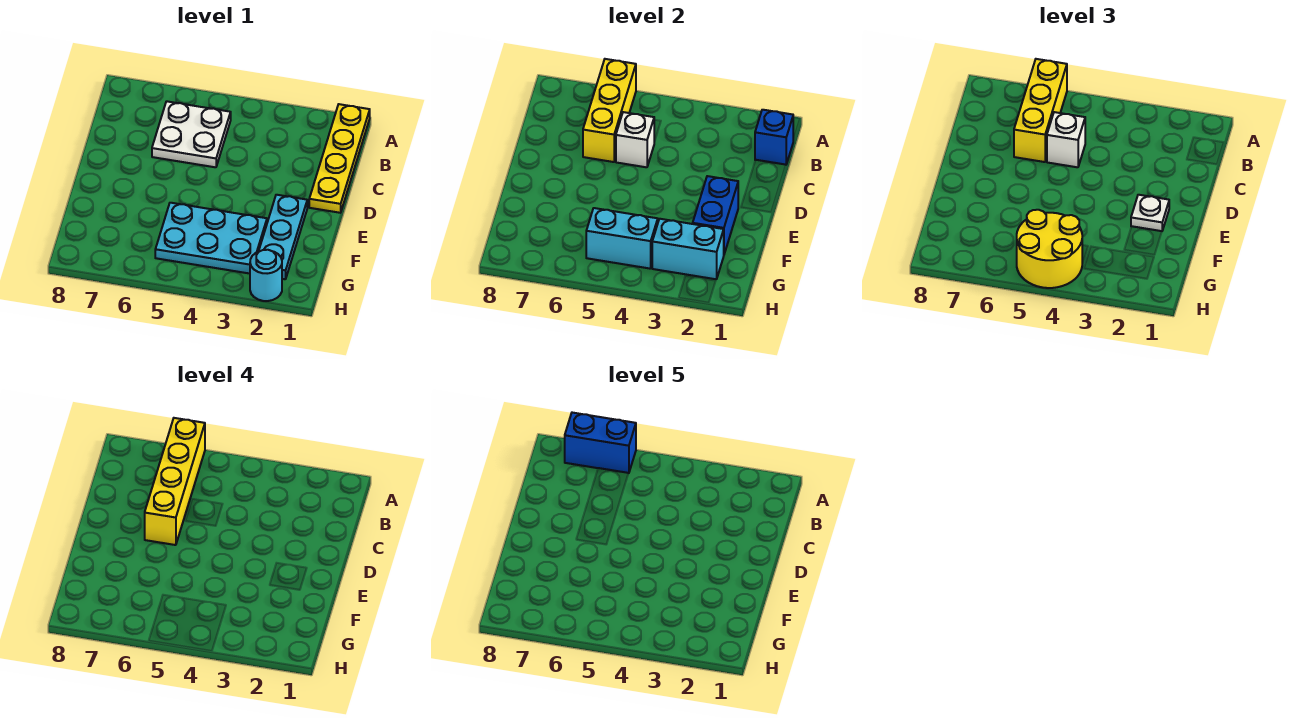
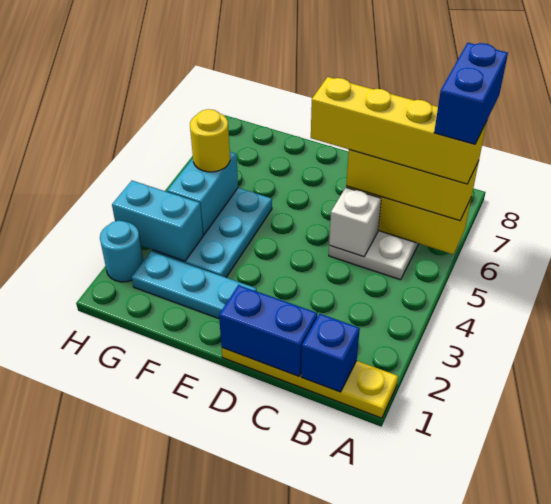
white brick C5 level 3 -> none
blue brick E2:F2 level 2 -> blue brick C1:D1 level 2
white plate E2 level 3 -> none
cyan brick G2:G3 level 2 -> cyan brick G3:H3 level 2
yellow round brick G4:H5 level 3 -> yellow round brick G5 level 3

